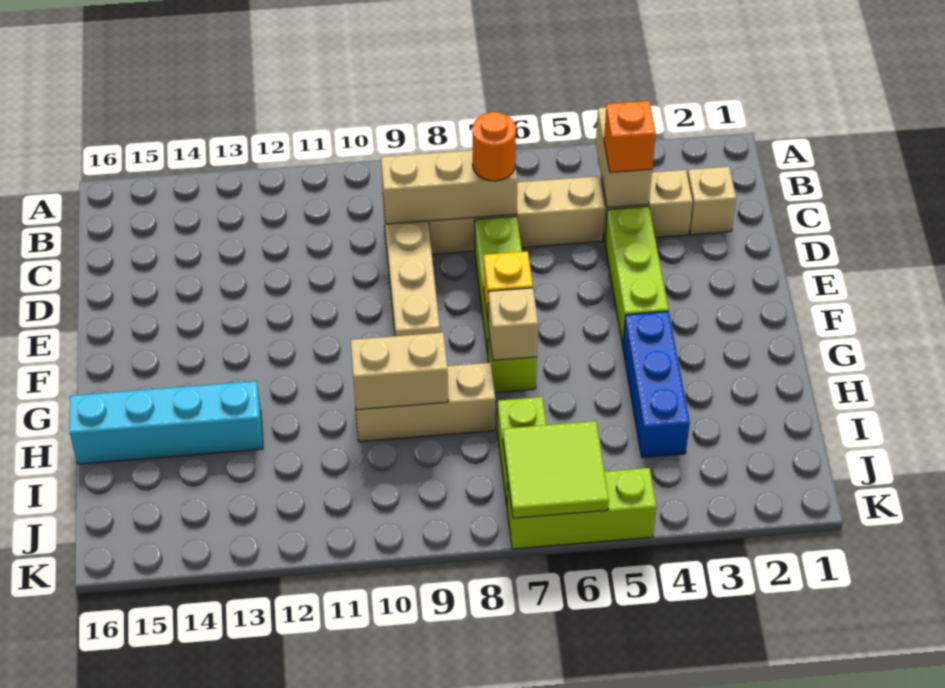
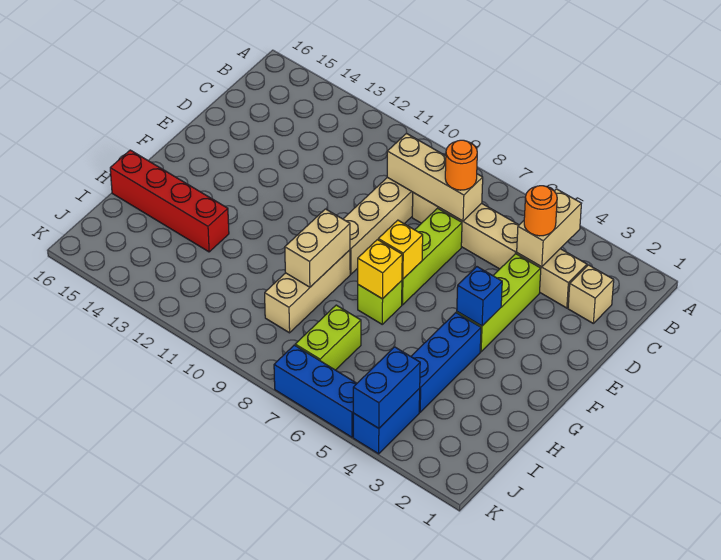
orange brick C4 level 3 -> orange round brick C4 level 3
none -> blue brick F4 level 2
tan brick G7 level 2 -> yellow brick G7 level 2
tan brick H8:H10 level 1 -> tan brick G9:I9 level 1
tan brick H9:H10 level 2 -> tan brick G9:H9 level 2
cyan brick H13:H16 level 1 -> red brick H13:H16 level 1
none -> blue brick J4:K4 level 1
none -> blue brick J4:K4 level 2
lime tile J6:K7 level 2 -> none
lime brick K5:K7 level 1 -> blue brick K5:K7 level 1

